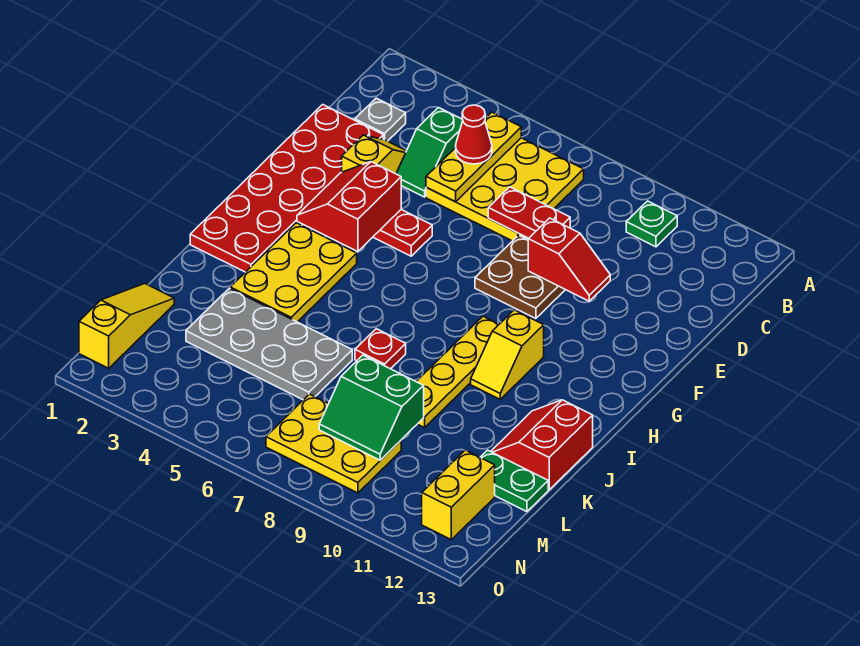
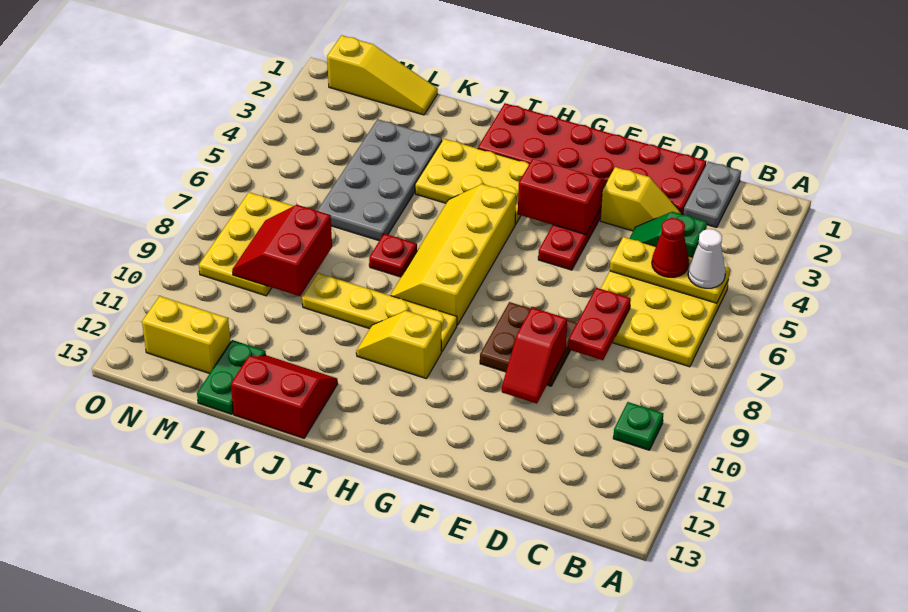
none -> white cone B5 level 3
grey plate C2 level 1 -> grey plate C1:C2 level 1
none -> yellow slope H5:I8 level 1 top H
green slope L8:M9 level 2 top L -> red slope L8:M9 level 2 top L

